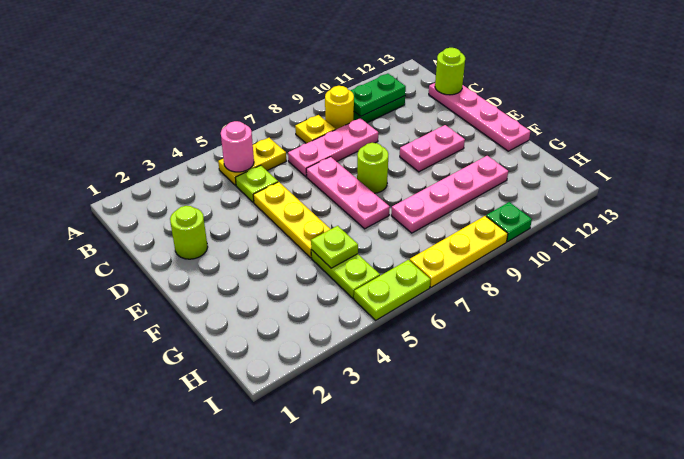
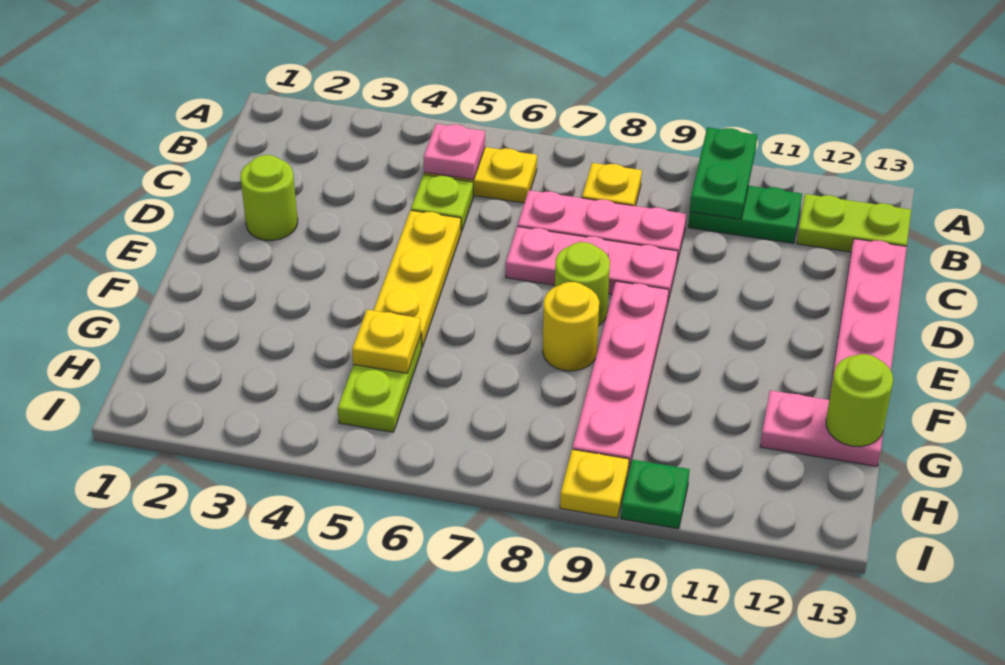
pink round brick B5 level 2 -> pink plate B5 level 2
yellow round brick B9 level 1 -> yellow round brick F8 level 1
green plate B10:B11 level 2 -> green plate A10:B10 level 2
lime round brick C13 level 2 -> lime round brick G13 level 2
pink plate D7:F7 level 1 -> pink plate D7:D9 level 1
pink plate E10:E11 level 1 -> pink plate G12:G13 level 1
lime plate G5 level 2 -> yellow plate G5 level 2
pink plate G8:G11 level 1 -> pink plate E9:H9 level 1
lime plate I5:I6 level 1 -> lime plate B12:B13 level 1
yellow plate I7:I9 level 1 -> yellow plate I9 level 1

